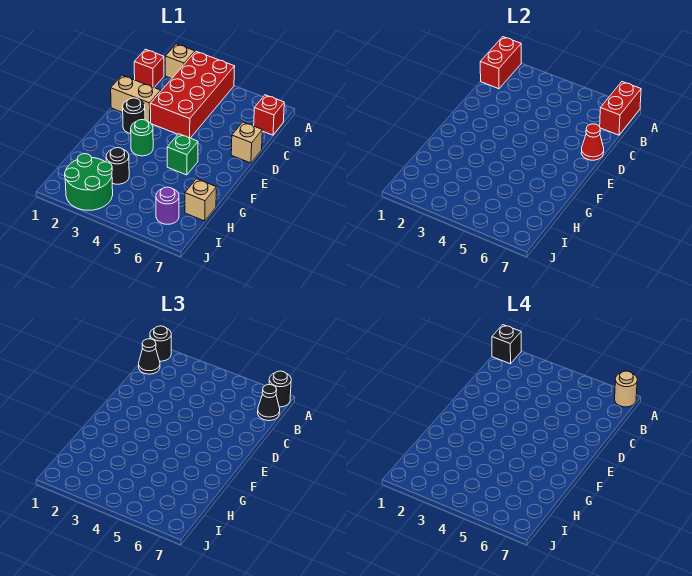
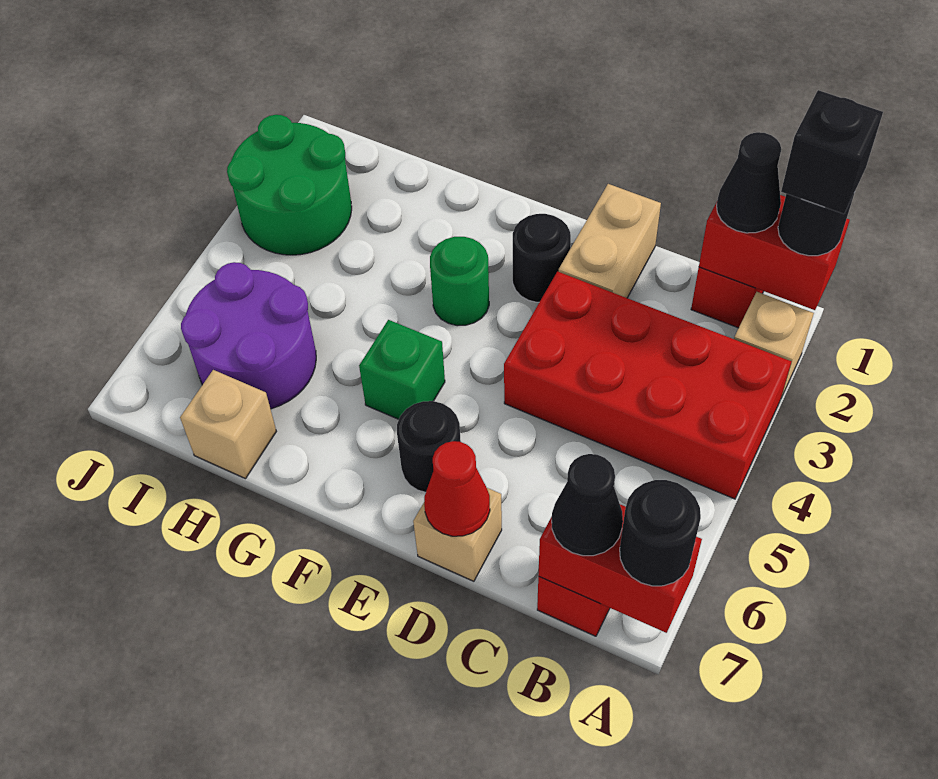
tan round brick A7 level 4 -> none
black round brick H3 level 1 -> black round brick E6 level 1
purple round brick I6 level 1 -> purple round brick H5:I6 level 1

